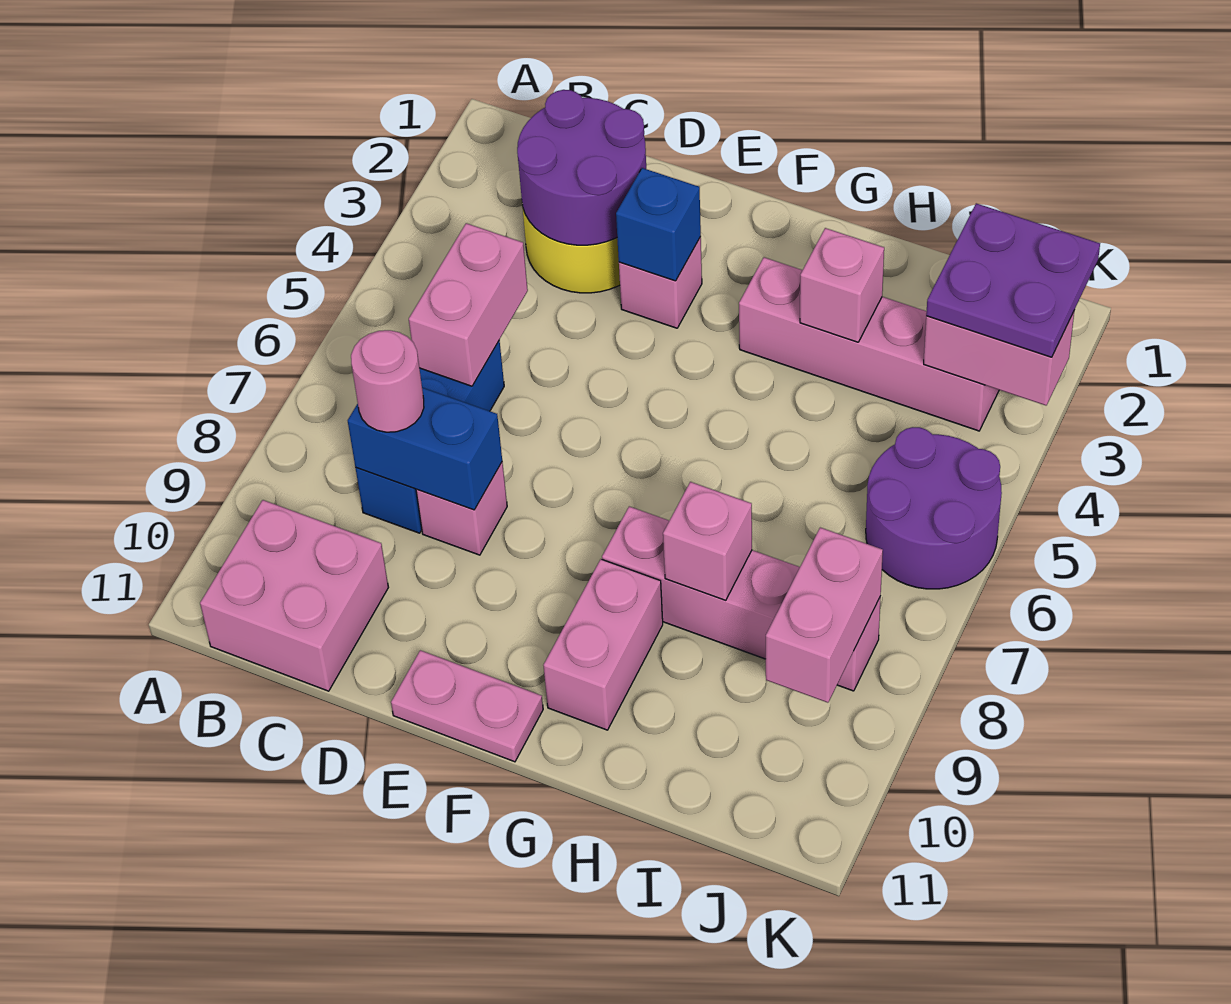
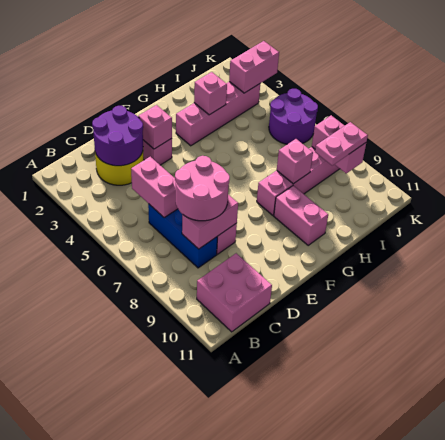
blue brick C8:D8 level 2 -> pink brick C8:D8 level 2
pink round brick C8 level 3 -> pink round brick C7:D8 level 3
blue brick E3 level 2 -> pink brick E3 level 2
pink plate E11:F11 level 1 -> pink plate I9:J9 level 3
purple plate J2:K3 level 3 -> none

